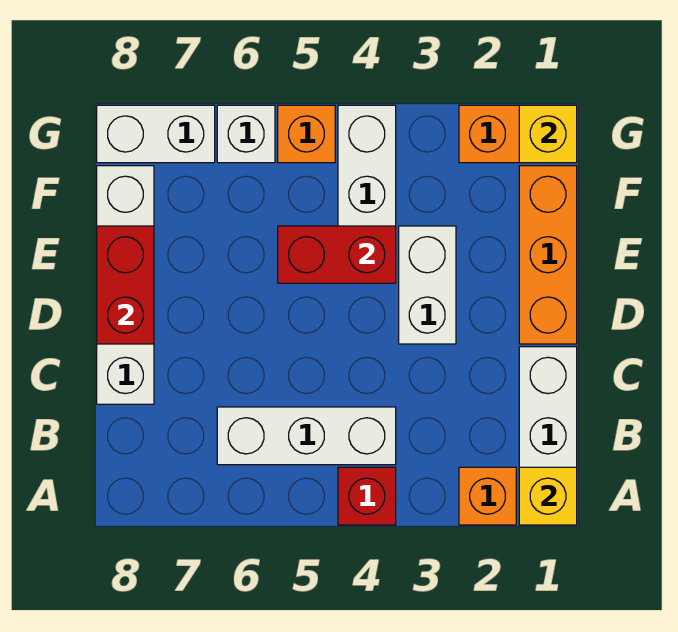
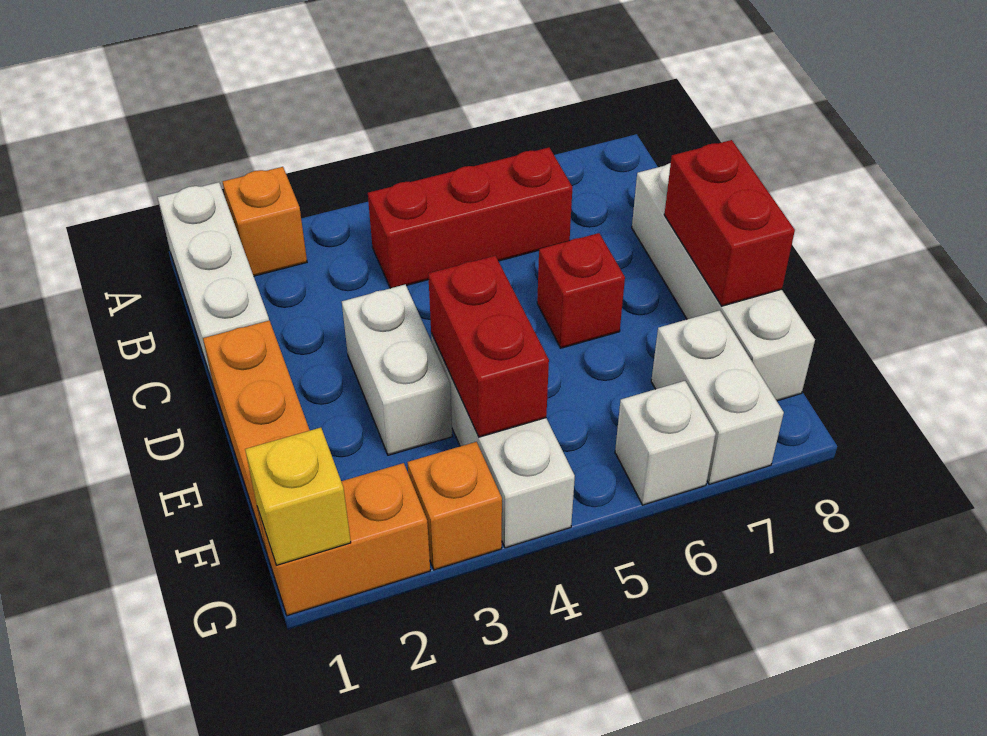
yellow brick A1 level 2 -> none
red brick A4 level 1 -> red brick D6 level 1
white brick B4:B6 level 1 -> red brick B4:B6 level 1
red brick E4:E5 level 2 -> red brick E4:F4 level 2
orange brick G5 level 1 -> orange brick G3 level 1
white brick G7:G8 level 1 -> white brick F7:G7 level 1

